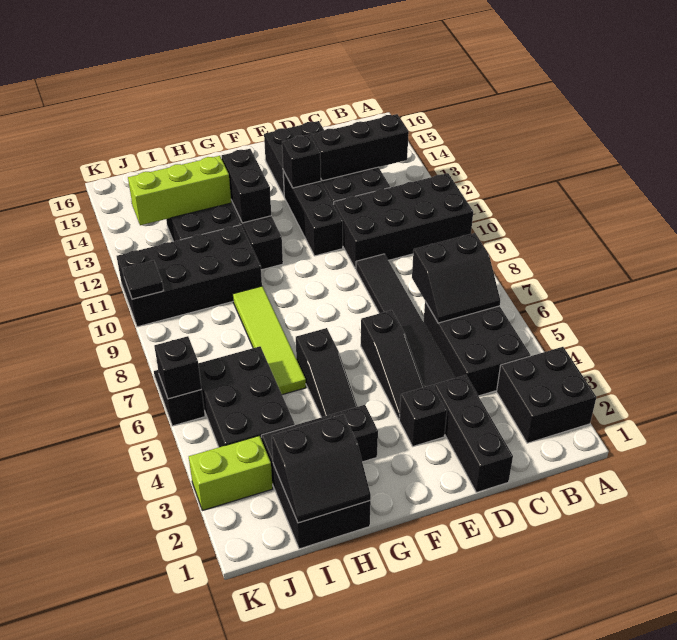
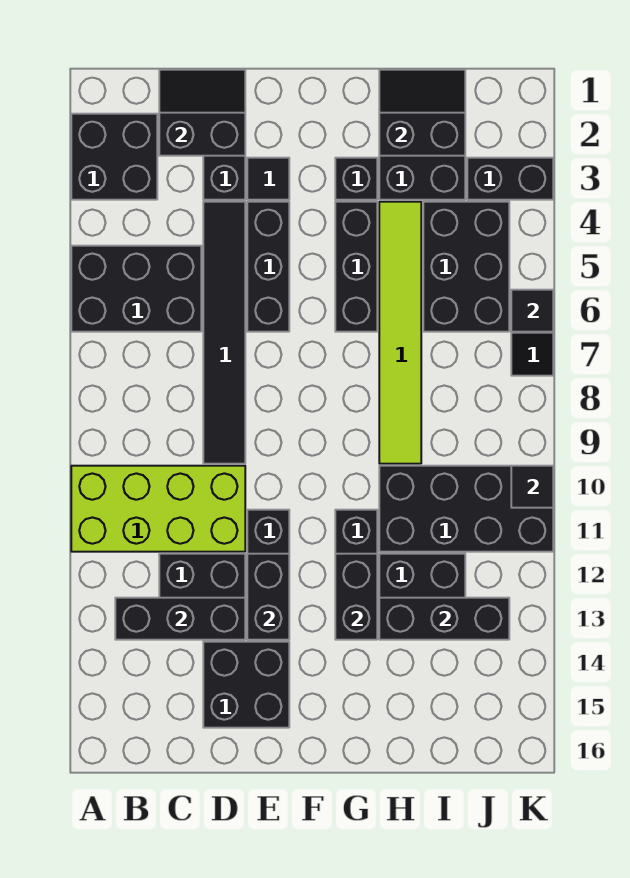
black brick A10:D11 level 1 -> lime brick A10:D11 level 1
black brick B4:C6 level 1 -> black brick A5:C6 level 1
black slope B6:C7 level 2 top 7 -> black slope C1:D2 level 2 top 2
black brick E3 level 1 -> black tile E3 level 1
black slope E4:E6 level 1 top 6 -> black brick E4:E6 level 1
black brick E13 level 2 -> black brick E12:E13 level 2
black slope G4:G6 level 1 top 6 -> black brick G4:G6 level 1
lime tile H6:H9 level 1 -> lime tile H4:H9 level 1
lime brick H13:J13 level 2 -> black brick H13:J13 level 2
lime brick J3:K3 level 1 -> black brick J3:K3 level 1
black brick K6 level 2 -> black tile K6 level 2

